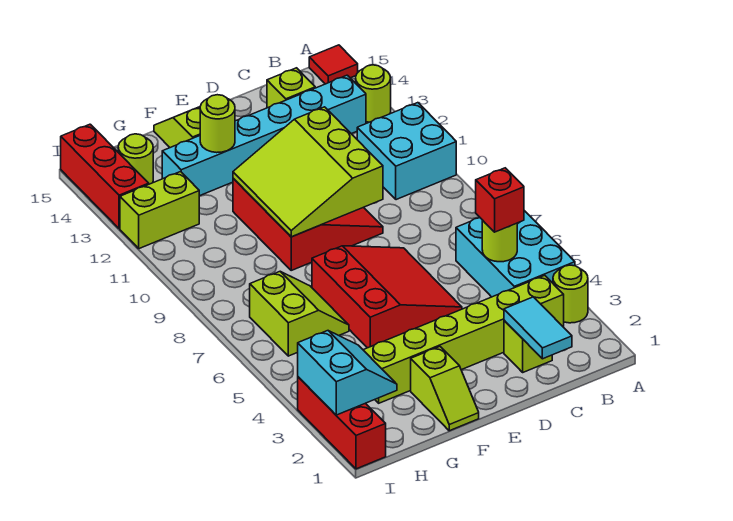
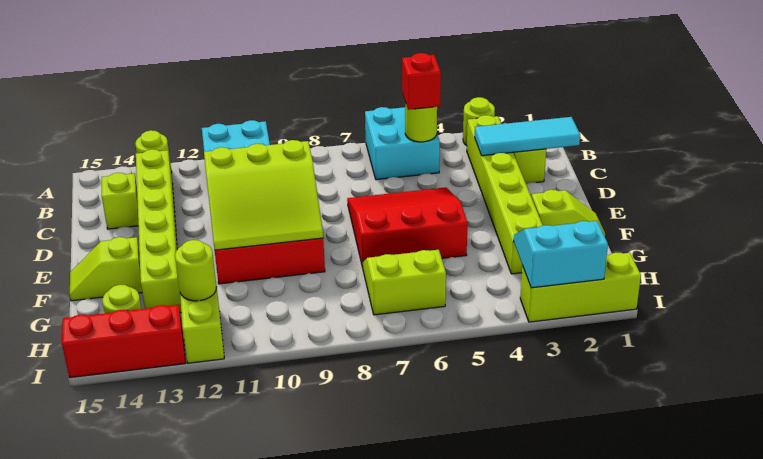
cyan brick A4:B6 level 1 -> cyan brick A5:B6 level 1
red tile A15 level 1 -> none
cyan brick B13:G13 level 1 -> lime brick B13:G13 level 1
cyan tile C1:C2 level 2 -> cyan tile C1:C3 level 2
lime round brick F13 level 2 -> lime round brick H12 level 2
red brick I1:I3 level 1 -> lime brick I1:I3 level 1

